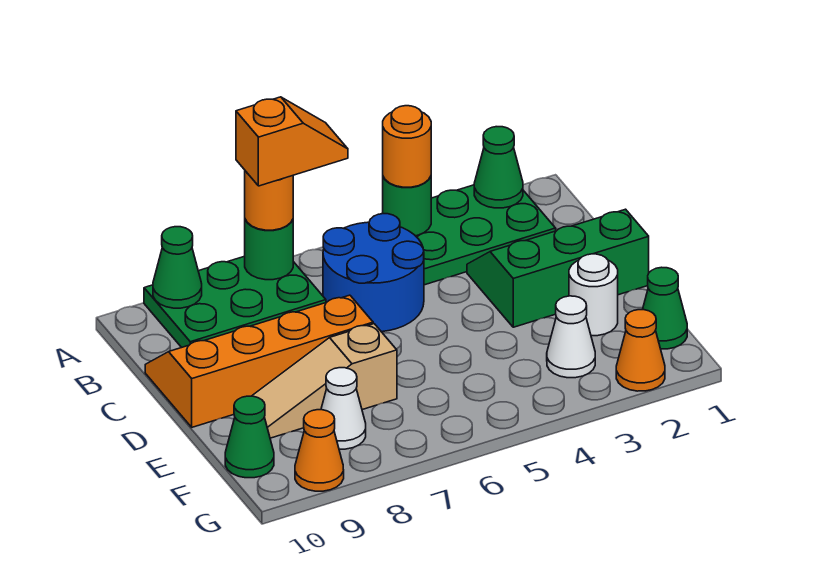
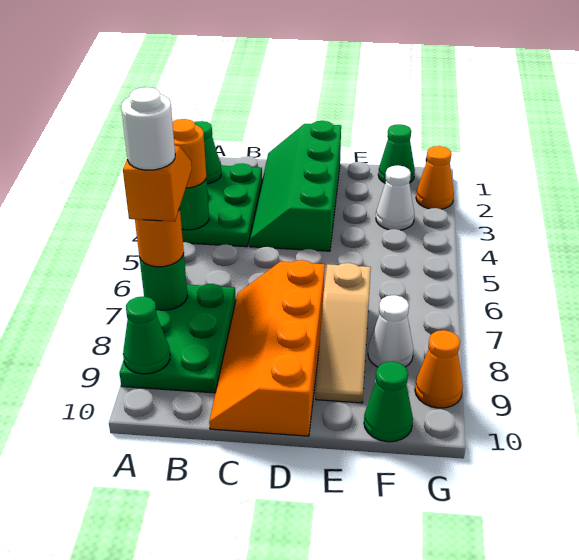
blue round brick B5:C6 level 1 -> none
green slope C1:D3 level 1 top D -> green slope C1:D4 level 1 top D
white round brick E2 level 1 -> white round brick A7 level 5

